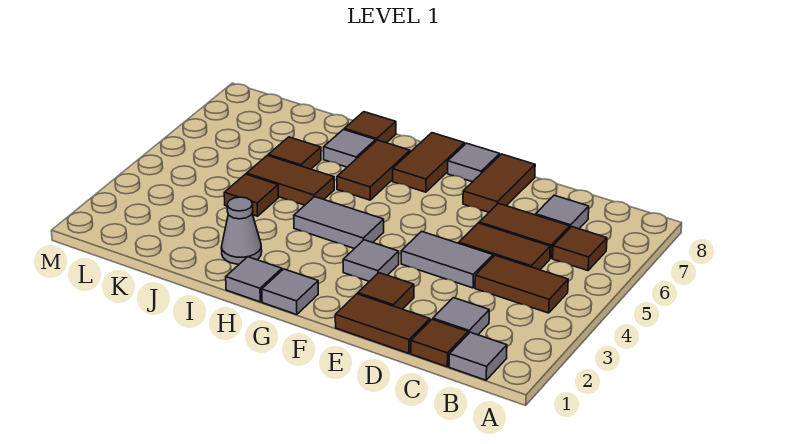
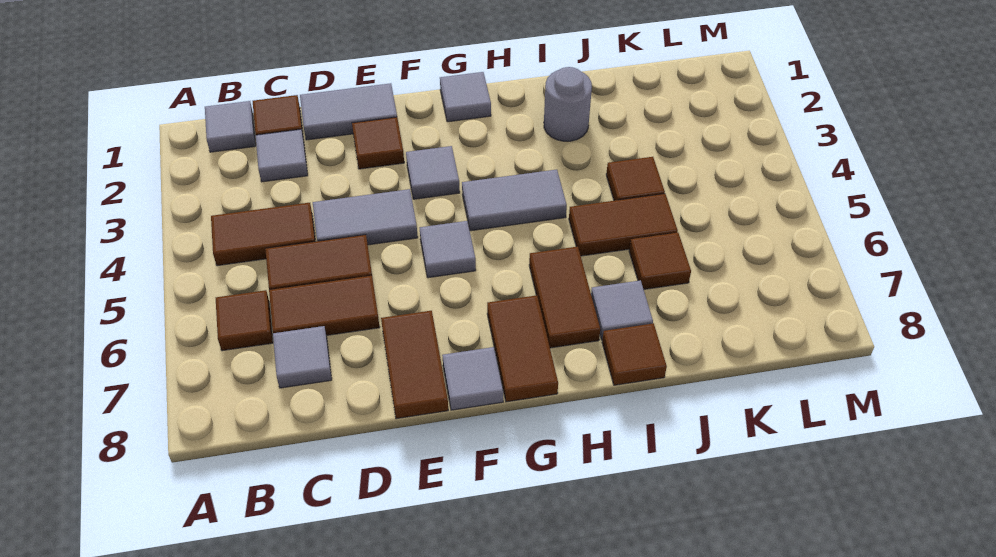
brown tile D1:E1 level 1 -> grey tile D1:E1 level 1
grey tile H1 level 1 -> grey tile F5 level 1
grey cone I2 level 1 -> grey round brick I2 level 1

